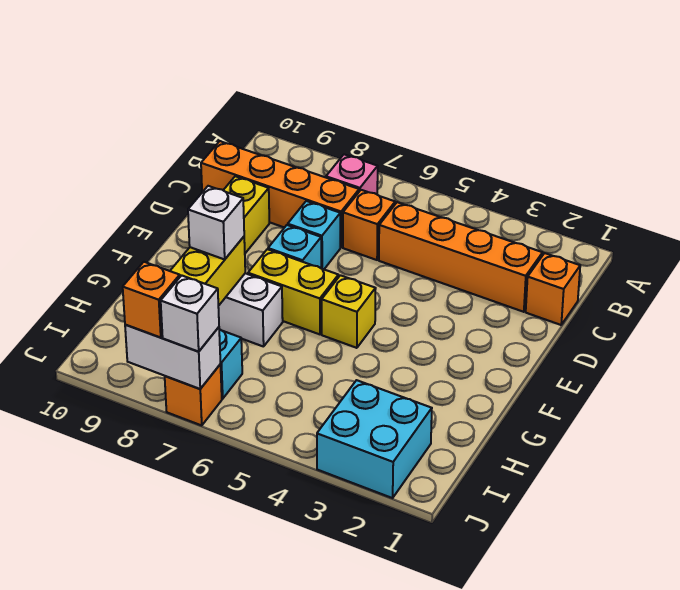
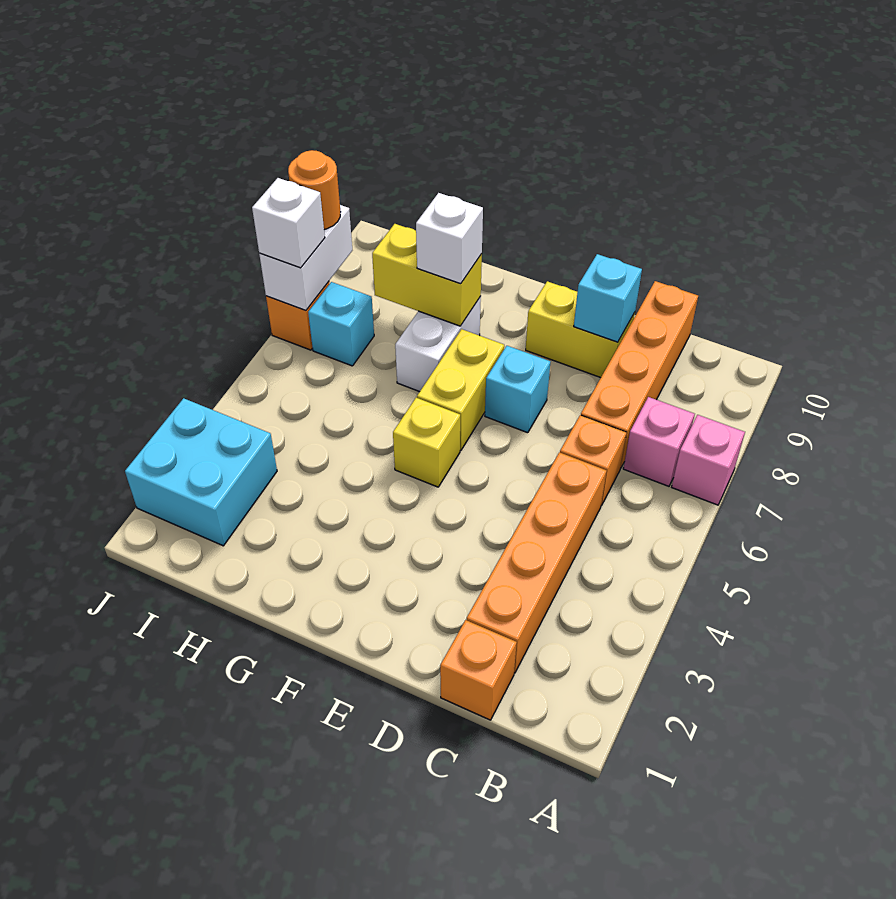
none -> pink brick A7 level 1
cyan brick D7 level 1 -> cyan brick D9 level 2
orange brick J8 level 3 -> orange round brick J8 level 3

